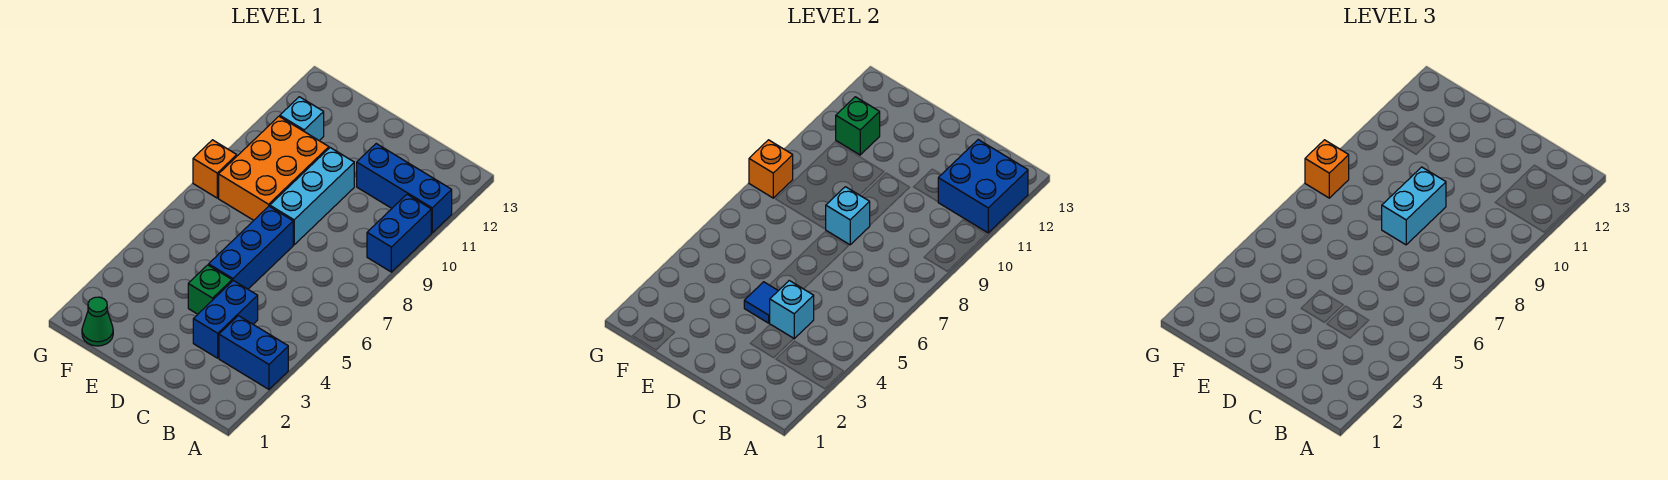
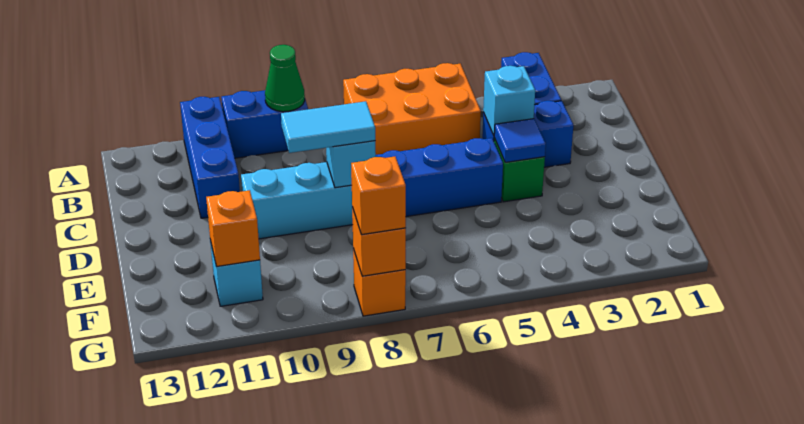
blue brick A11:B12 level 2 -> none
cyan brick D8:D9 level 3 -> cyan tile D8:D9 level 3
orange brick E8:F10 level 1 -> orange brick A5:B7 level 1
green cone F1 level 1 -> green cone A9 level 2
green brick F11 level 2 -> orange brick F11 level 2

